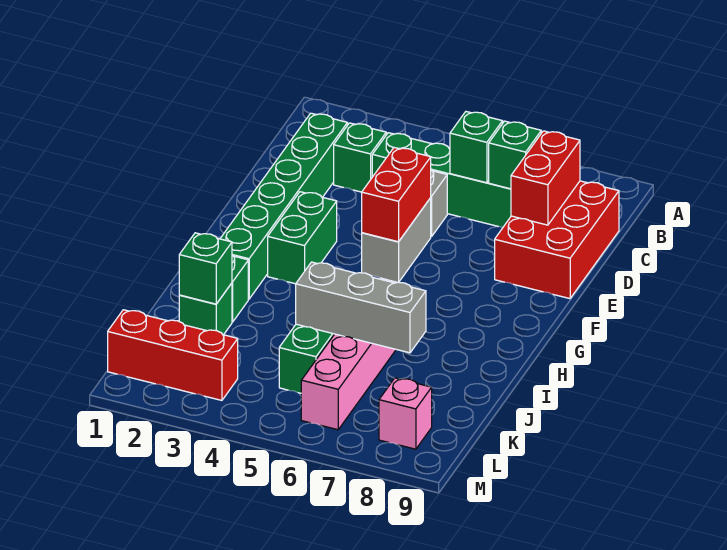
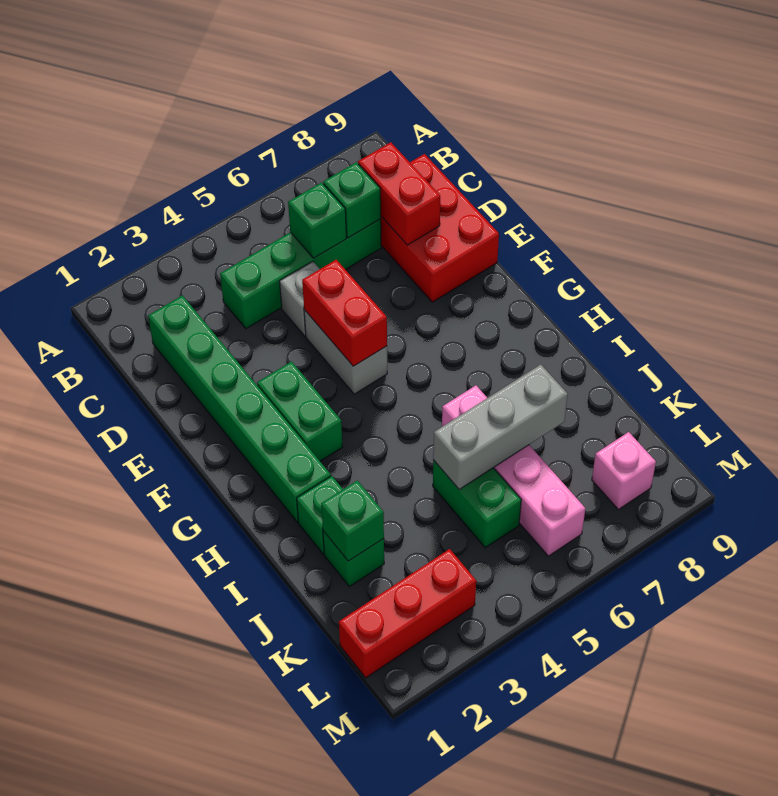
green brick C3 level 1 -> none

